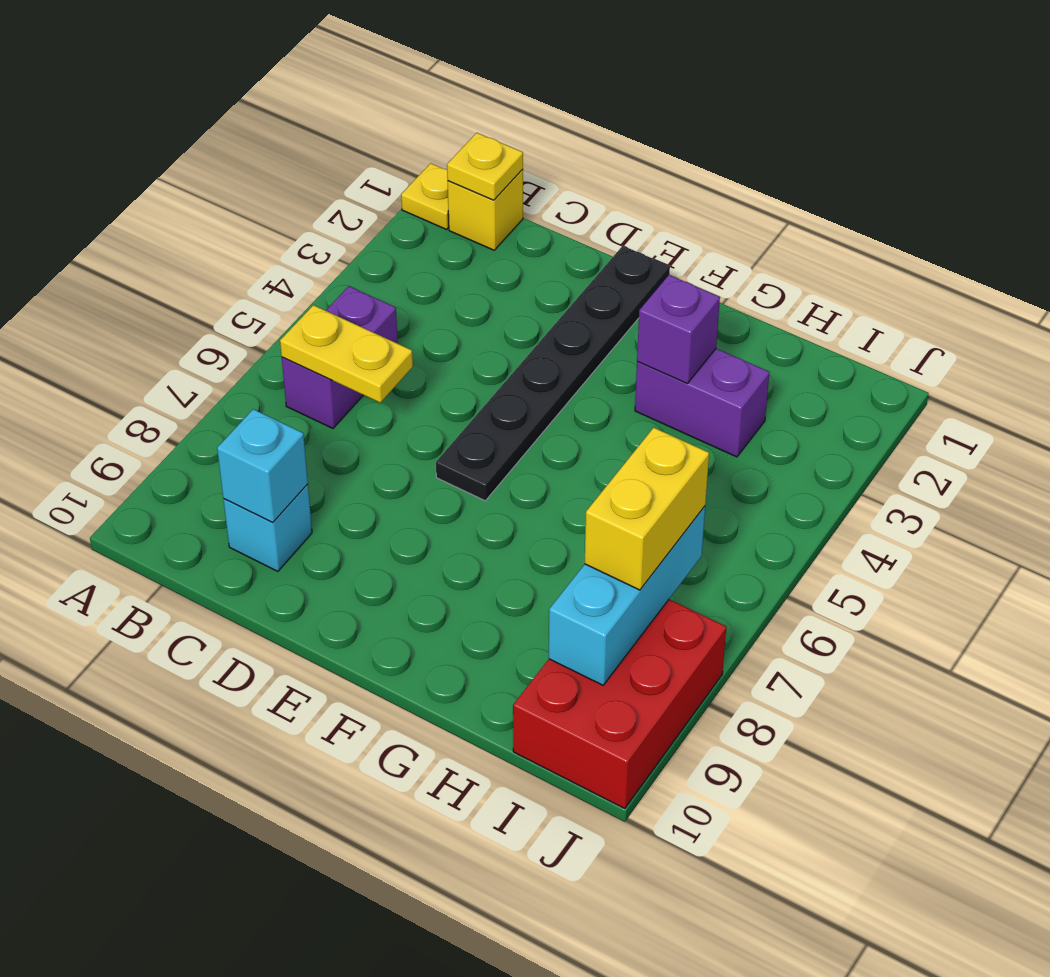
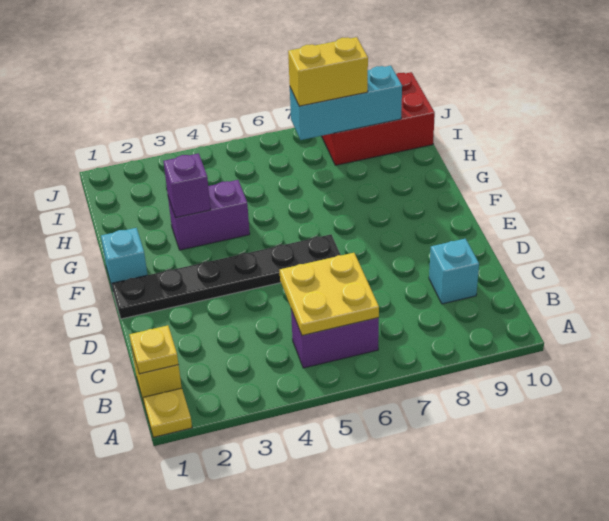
yellow plate B6:C6 level 2 -> yellow plate B5:C6 level 2
cyan brick C9 level 2 -> cyan brick F1 level 1
purple brick G3:H3 level 1 -> purple brick G3:G4 level 1

